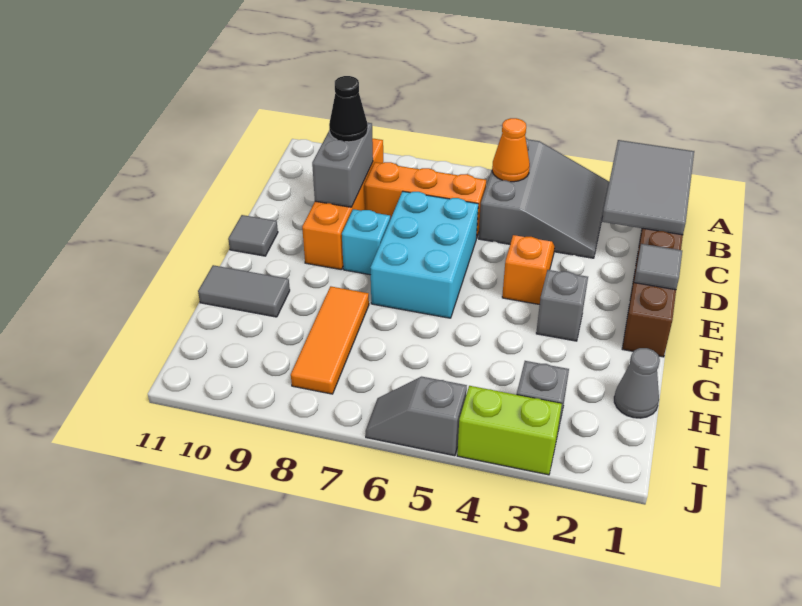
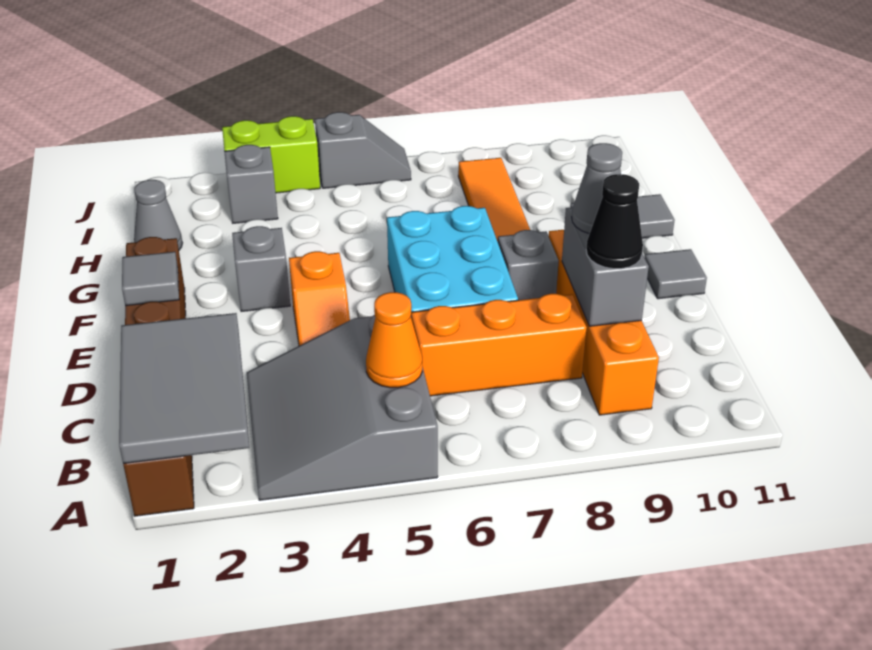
none -> grey cone D9 level 3
cyan brick E8 level 1 -> grey brick E8 level 1

